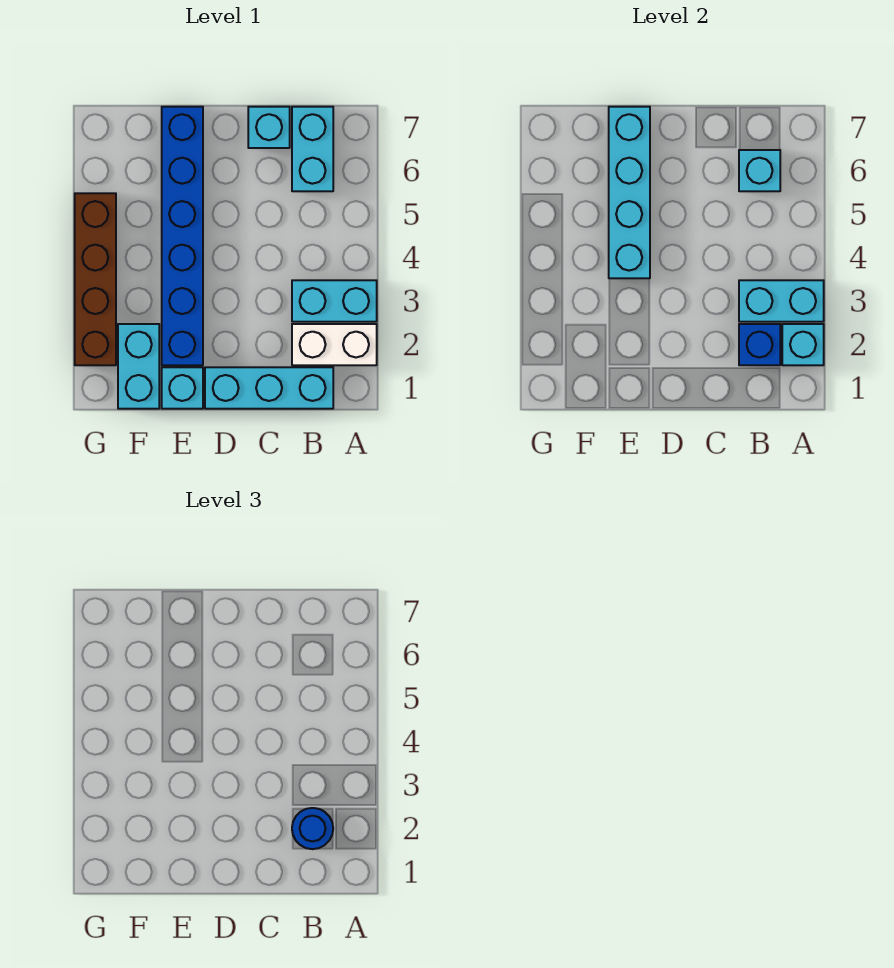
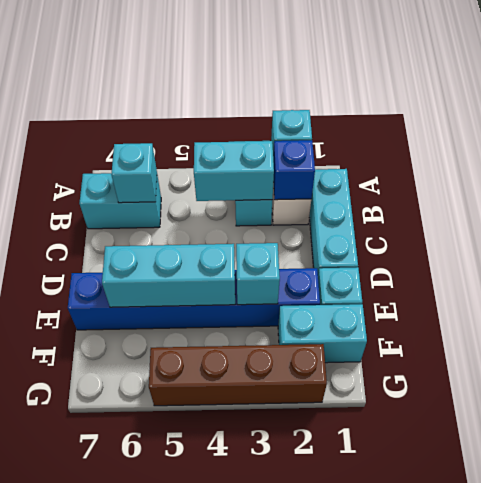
cyan brick A3:B3 level 2 -> cyan brick B3:B4 level 2
blue round brick B2 level 3 -> none
cyan brick C7 level 1 -> cyan brick E3 level 2
cyan brick E4:E7 level 2 -> cyan brick E4:E6 level 2

